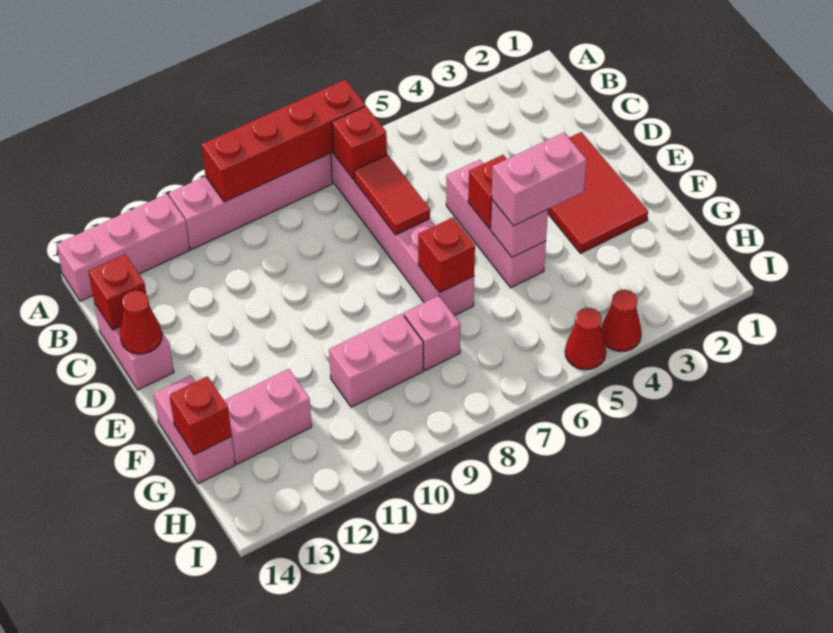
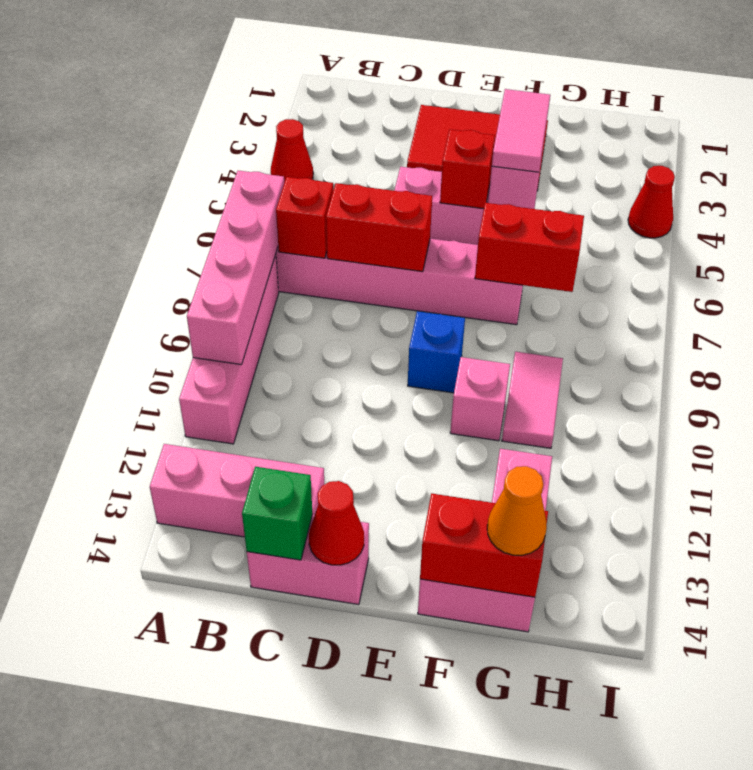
red brick A7:A10 level 2 -> pink brick A7:A10 level 2
pink brick A12:A14 level 1 -> pink brick A13:C13 level 1
red tile C7:D7 level 2 -> red brick C7:D7 level 2
red brick C14 level 2 -> green brick C14 level 2
none -> blue brick E9 level 1
pink brick F4:F5 level 3 -> pink tile F4:F5 level 3
red brick F7 level 2 -> red brick F7:G7 level 2
pink brick G8 level 1 -> pink brick F10 level 1
pink brick G9:G10 level 1 -> pink tile G9:G10 level 1
red brick G14 level 2 -> red brick F14:G14 level 2
none -> orange cone G14 level 3
red cone I5 level 1 -> red cone A4 level 1

